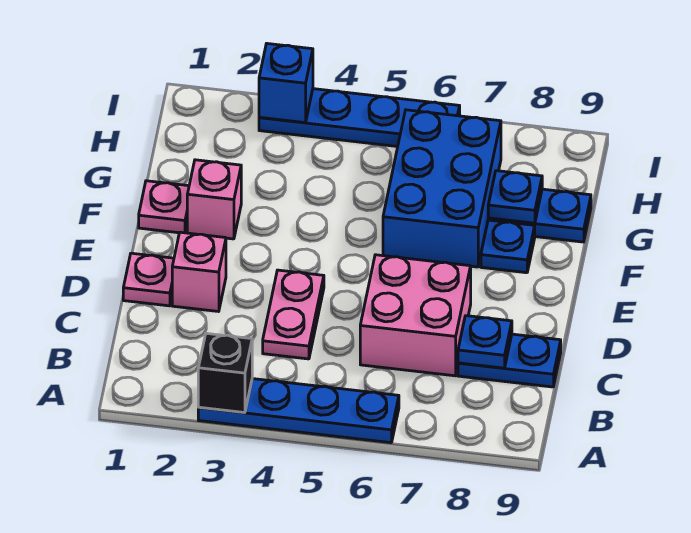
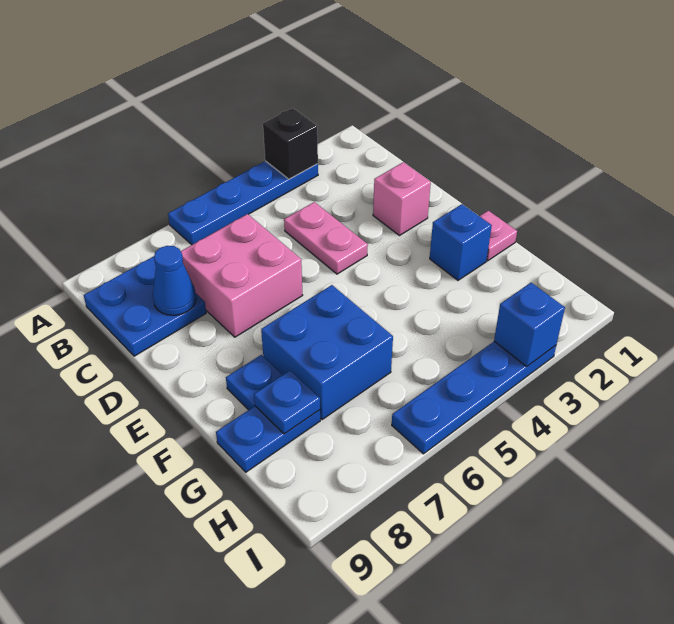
blue plate C8:C9 level 1 -> blue plate B8:C9 level 1
blue plate C8 level 2 -> blue cone C8 level 2
pink plate D1 level 1 -> none
pink brick F2 level 1 -> blue brick F2 level 1
blue brick F6:H7 level 1 -> blue brick F6:G7 level 1

